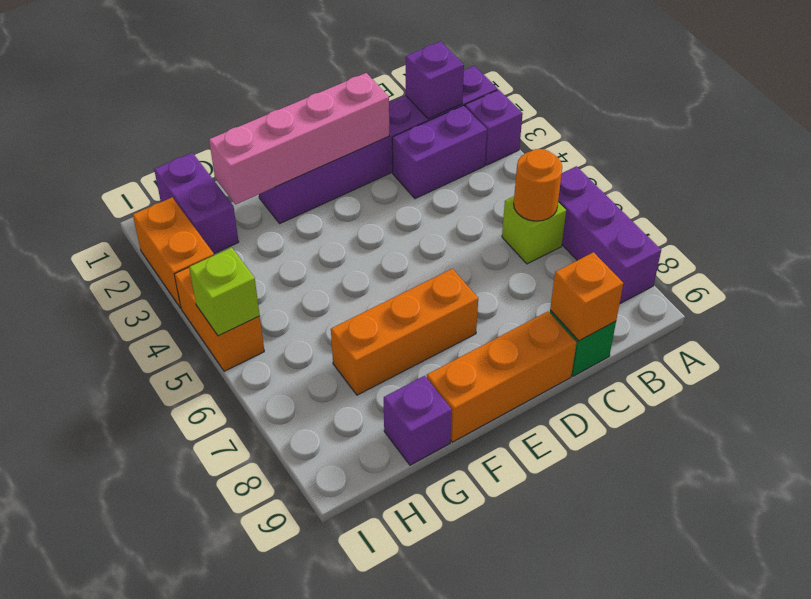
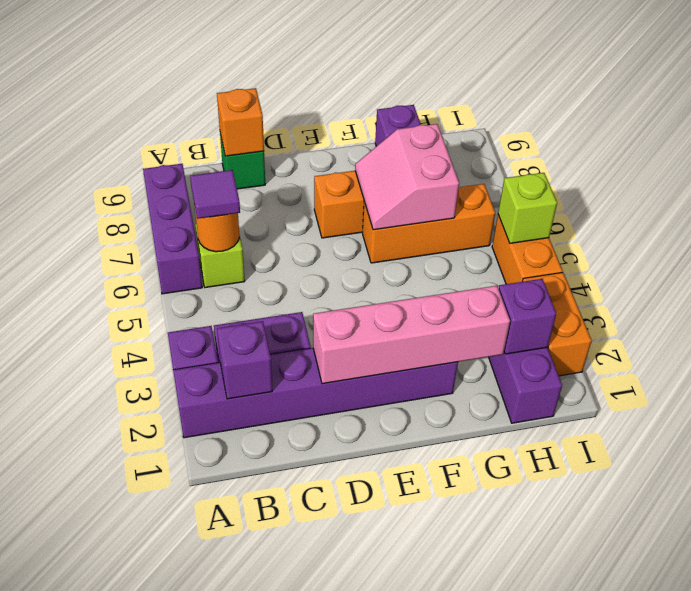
none -> purple tile B6 level 3
orange brick D9:F9 level 1 -> orange brick F6:H6 level 1
none -> pink slope F6:G7 level 2 top G
none -> purple brick H2 level 2

